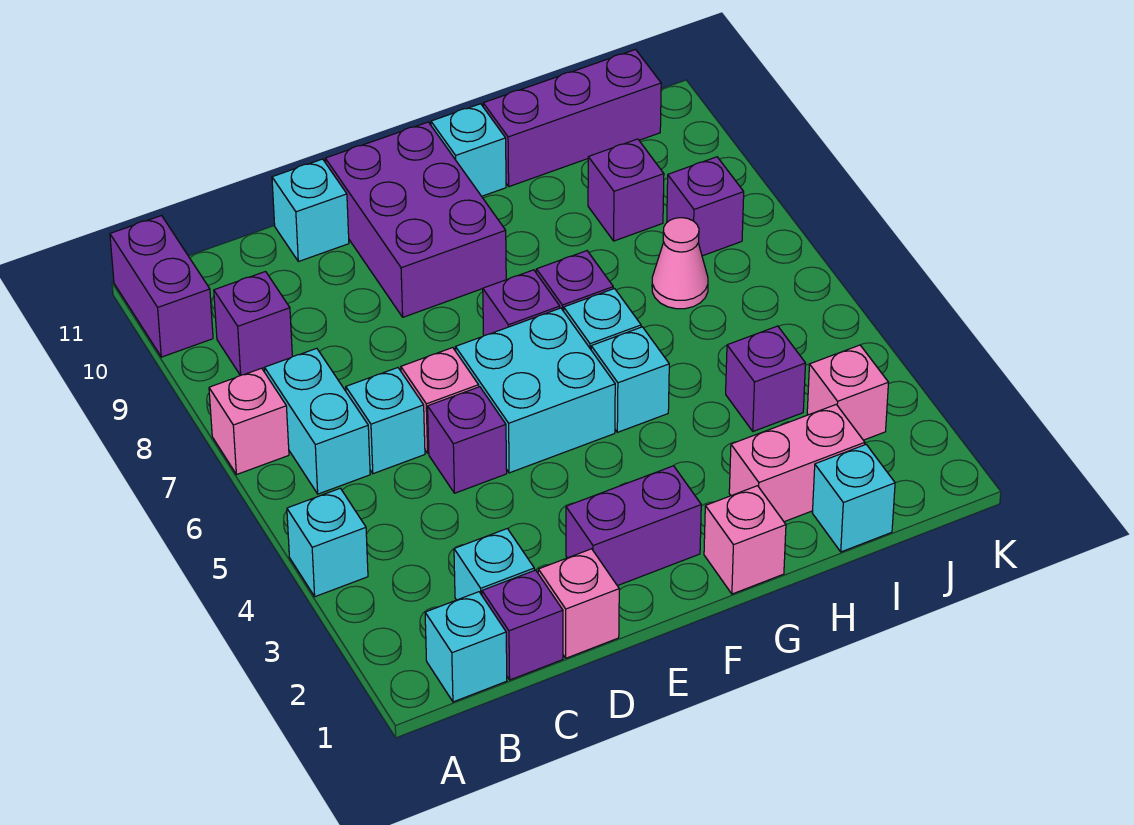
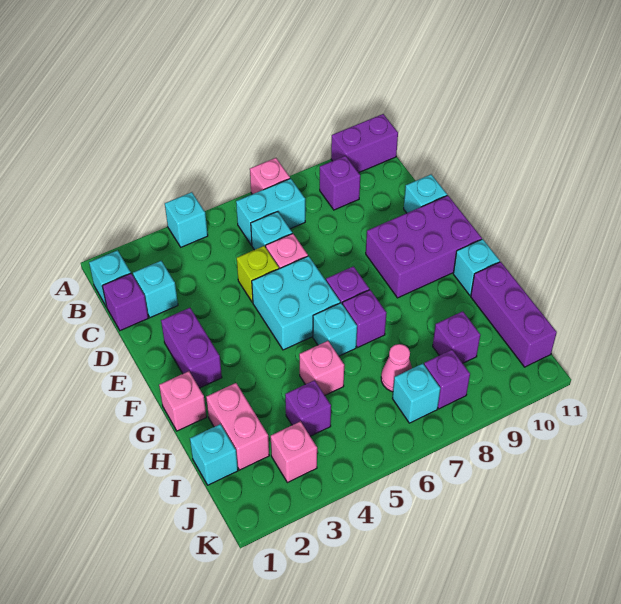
pink brick D1 level 1 -> pink brick H5 level 1
purple brick D5 level 1 -> lime brick D5 level 1
cyan brick G5 level 1 -> cyan brick J7 level 1

